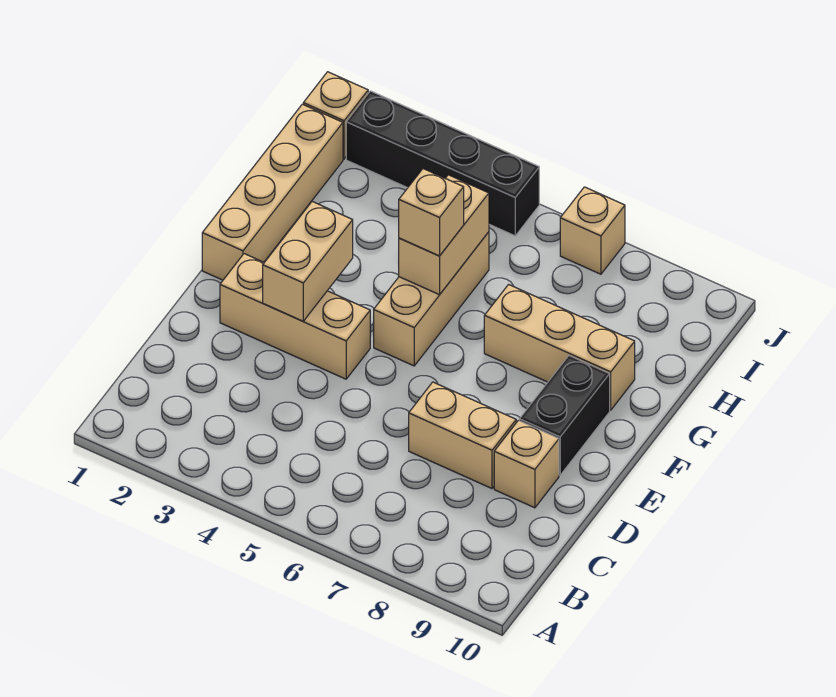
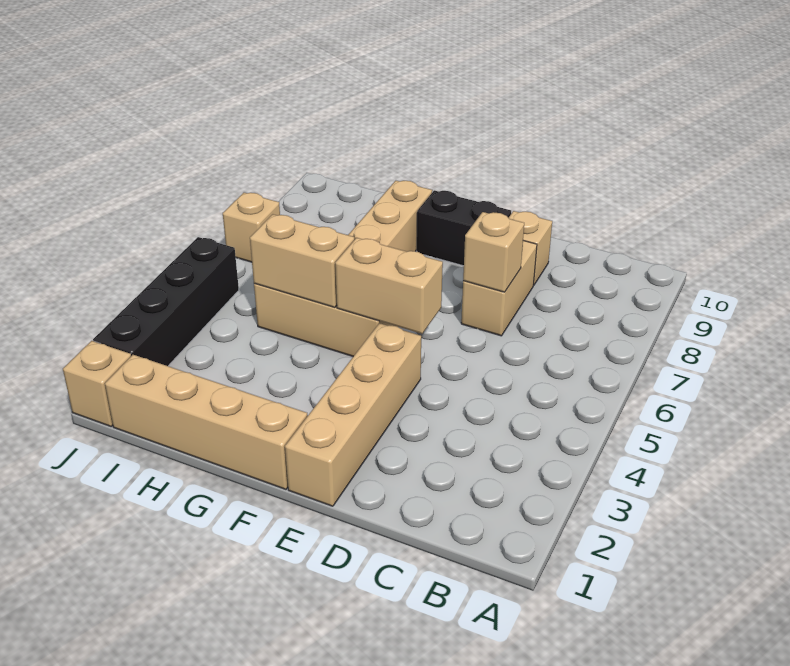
tan brick E2:E4 level 1 -> tan brick E1:E4 level 1
tan brick E3:F3 level 2 -> tan brick E5:F5 level 2
tan brick G5 level 3 -> tan brick D7 level 2

